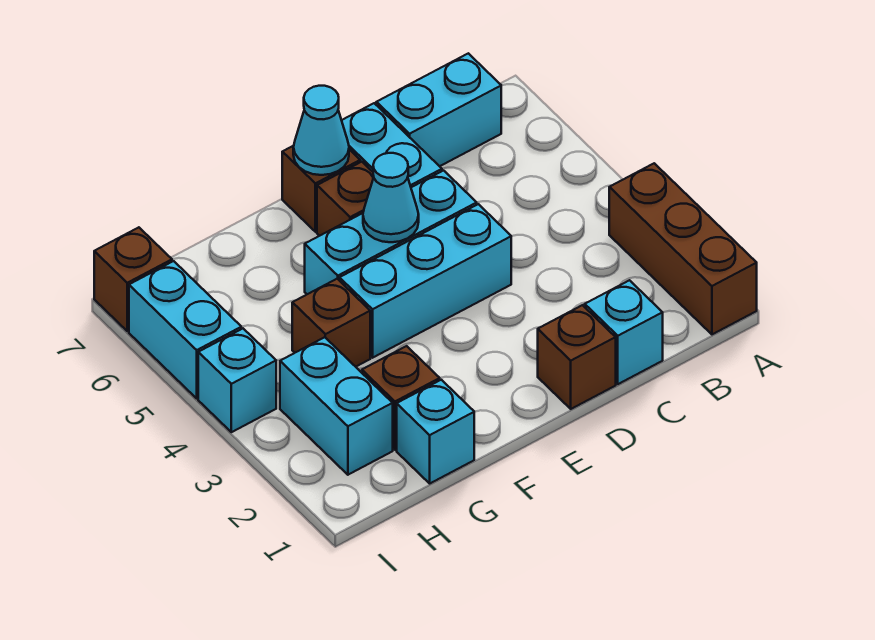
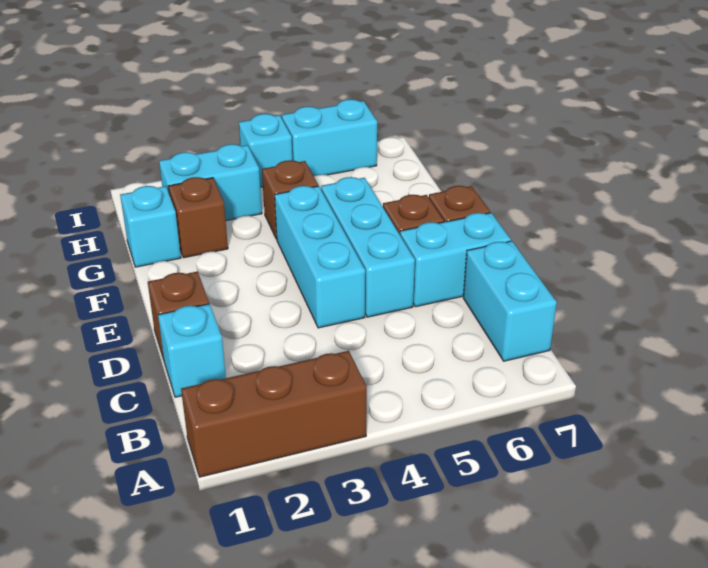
cyan cone E5 level 2 -> none
cyan cone E7 level 2 -> none
brown brick I7 level 1 -> none

